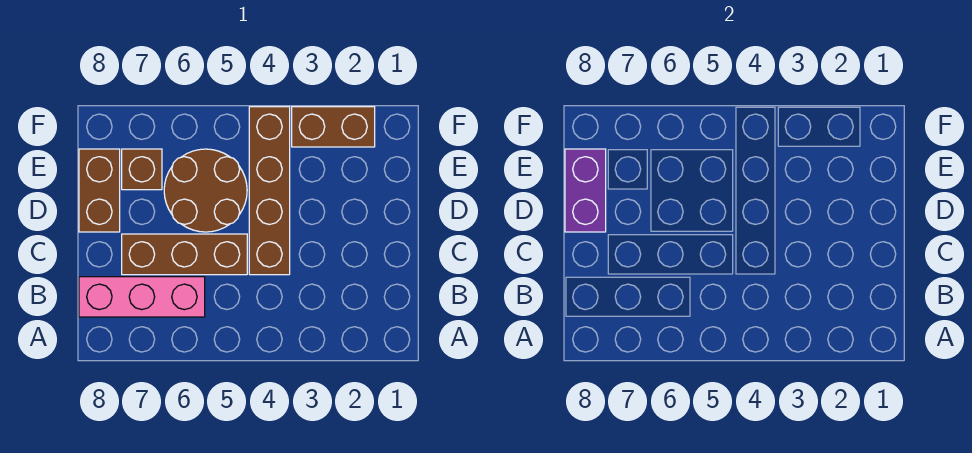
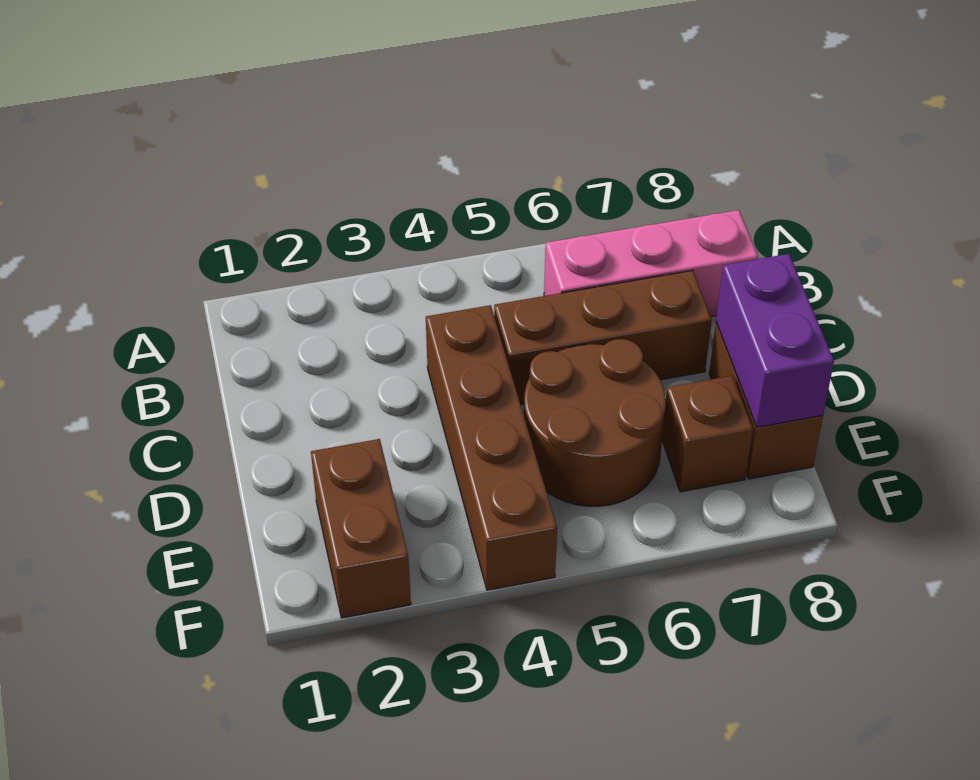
brown brick F2:F3 level 1 -> brown brick E2:F2 level 1

